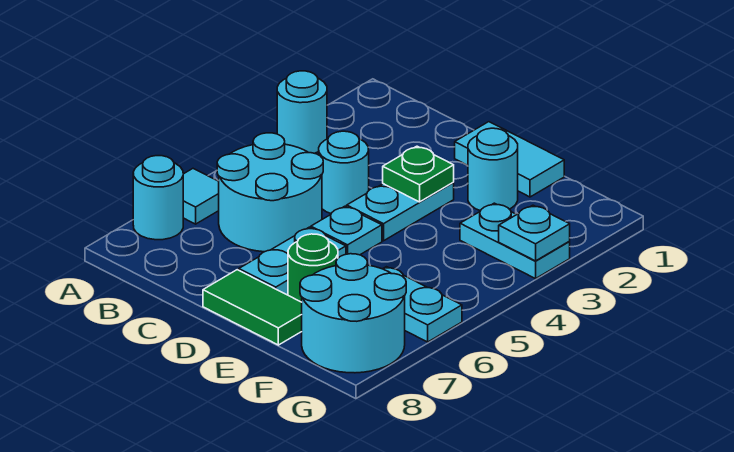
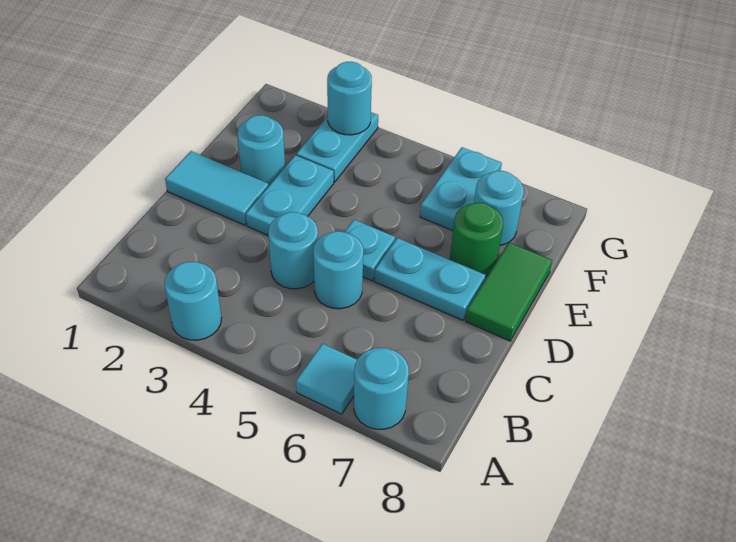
cyan round brick B5:C6 level 1 -> cyan round brick C5 level 1
cyan tile D1:E1 level 1 -> cyan tile D1:D2 level 1
cyan plate D3:D4 level 1 -> cyan plate D3:E3 level 1
green plate D3 level 2 -> none
cyan round brick F7:G8 level 1 -> cyan round brick F7 level 1
cyan plate G3 level 2 -> cyan round brick G3 level 2

